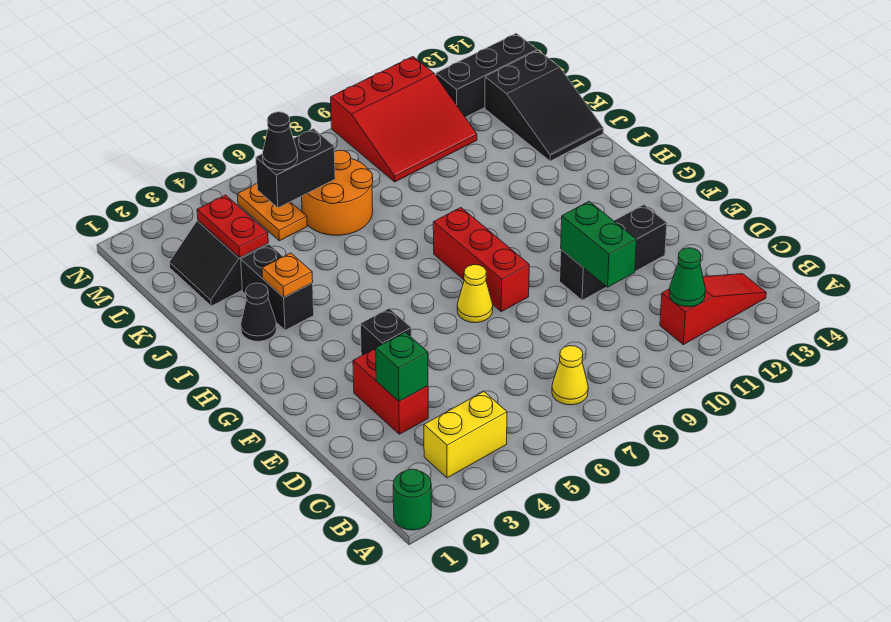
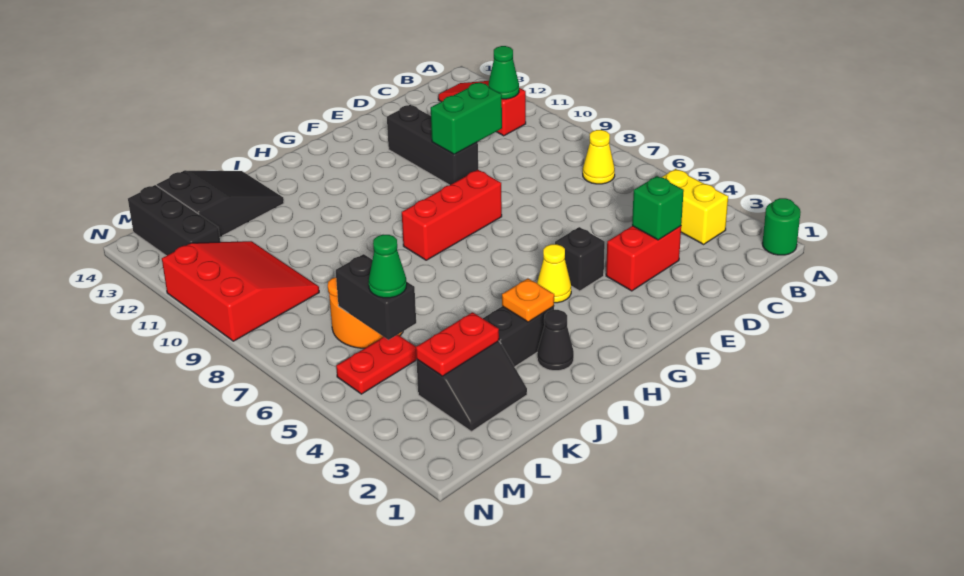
yellow cone F7 level 1 -> yellow cone G4 level 1
orange plate L5:M5 level 1 -> red plate L5:M5 level 1
black cone L5 level 3 -> green cone L5 level 3

